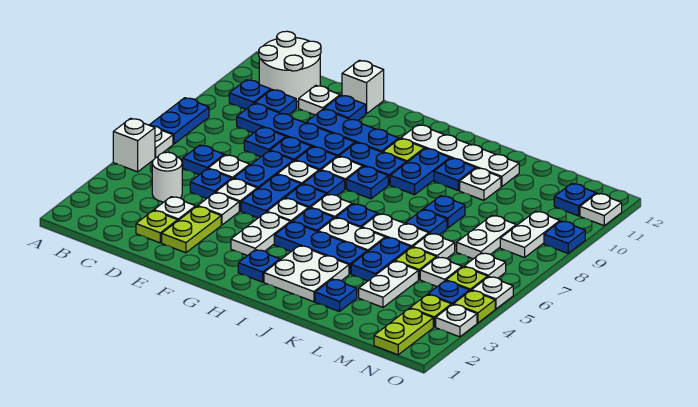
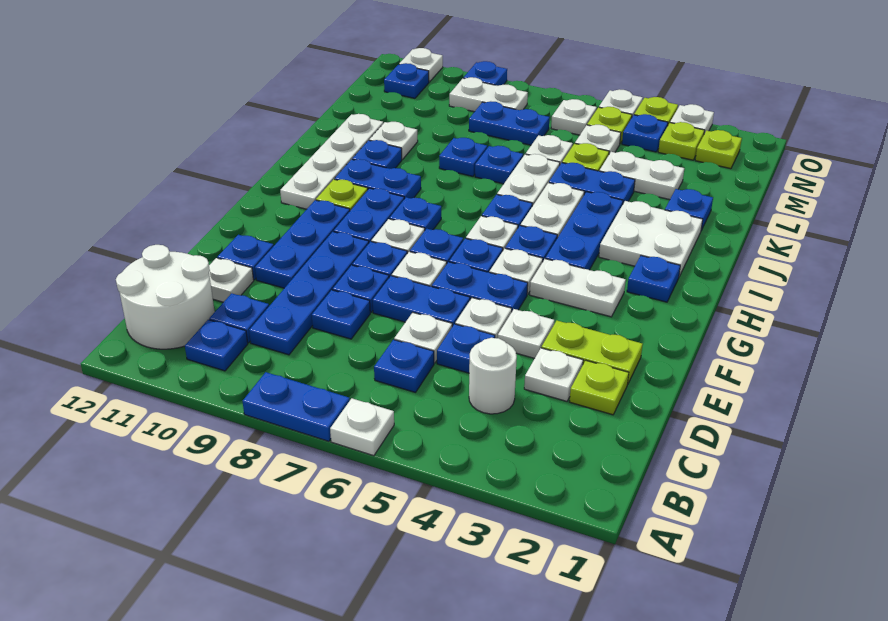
white brick A5 level 1 -> none
white brick E12 level 1 -> none
white plate M7:M8 level 1 -> blue plate M7:M8 level 1
lime plate N1:N2 level 1 -> lime plate N2 level 1

